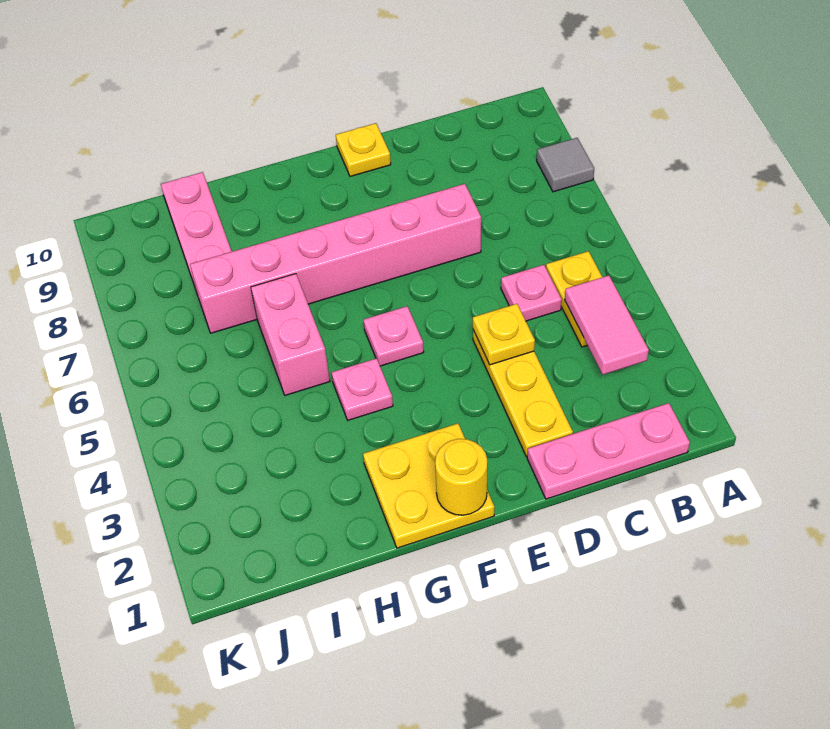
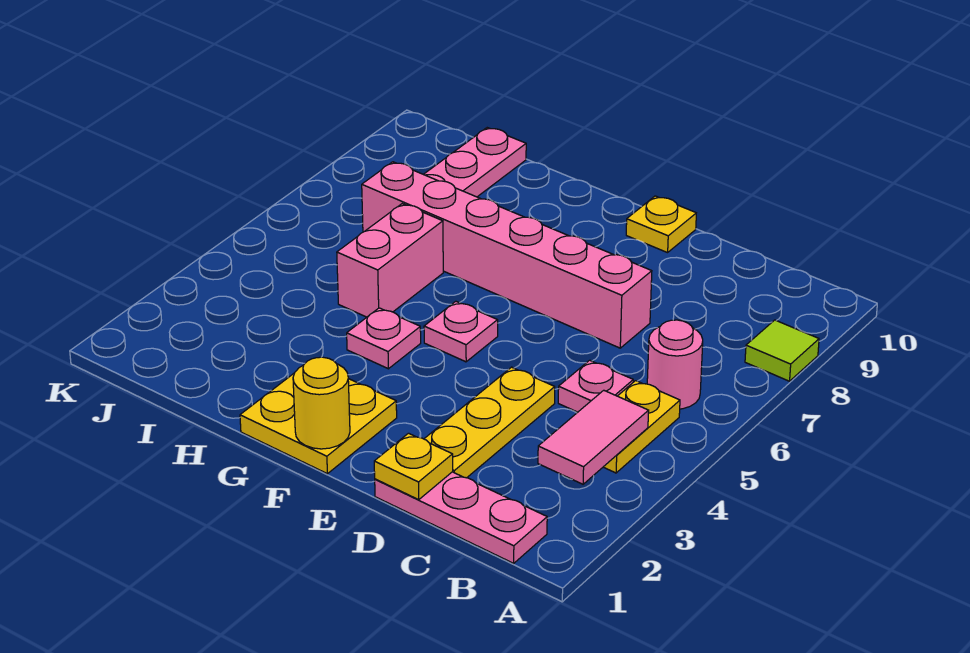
grey tile A8 level 1 -> lime tile A8 level 1
none -> pink round brick B6 level 1
yellow plate D4 level 2 -> yellow plate D1 level 2

